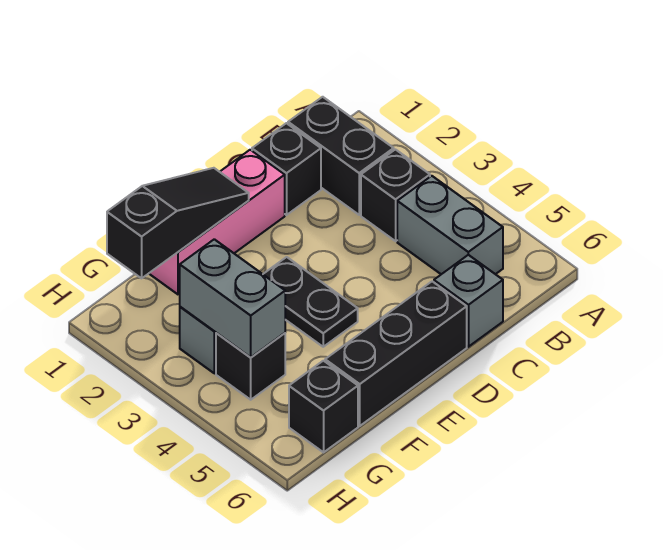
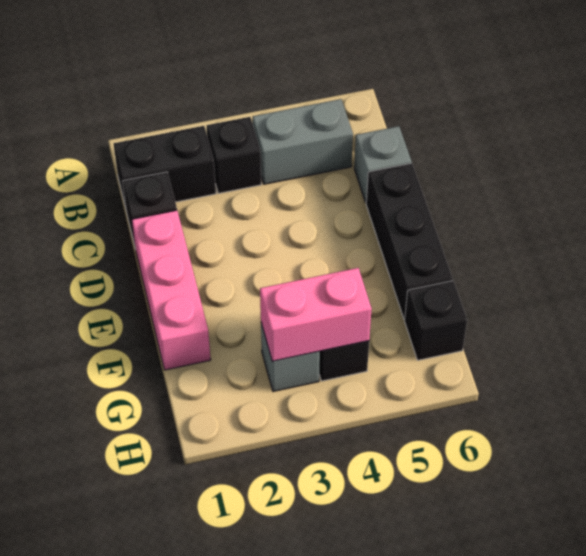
black slope E1:G1 level 2 top G -> none
black plate E3:E4 level 1 -> none
grey brick G3:G4 level 2 -> pink brick G3:G4 level 2

